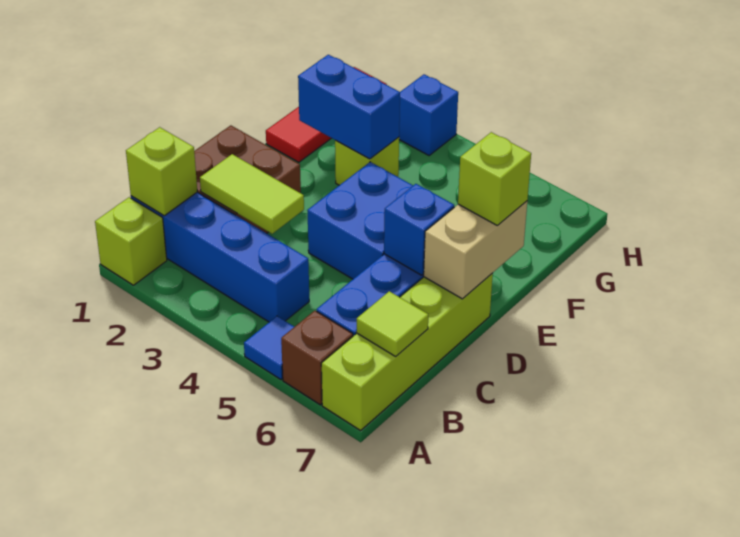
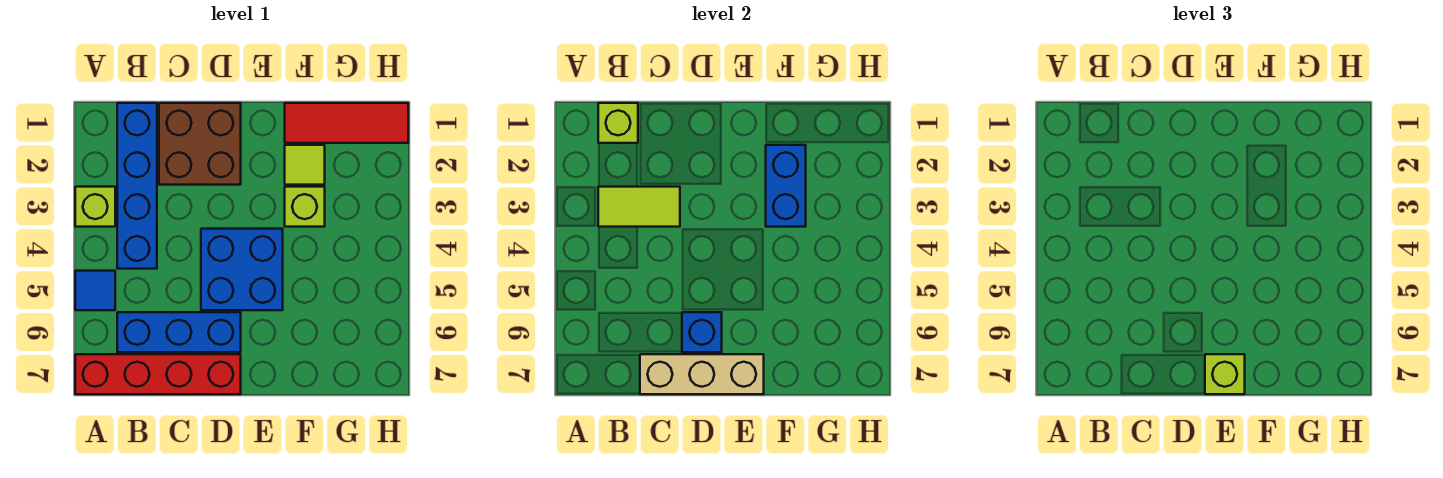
lime brick A1 level 1 -> lime brick A3 level 1
brown brick A6 level 1 -> none
lime brick A7:D7 level 1 -> red brick A7:D7 level 1
lime tile B7 level 2 -> lime tile F2 level 1
lime tile C2:C3 level 2 -> lime tile B3:C3 level 2
tan brick D7:E7 level 2 -> tan brick C7:E7 level 2
blue brick H3 level 1 -> none

